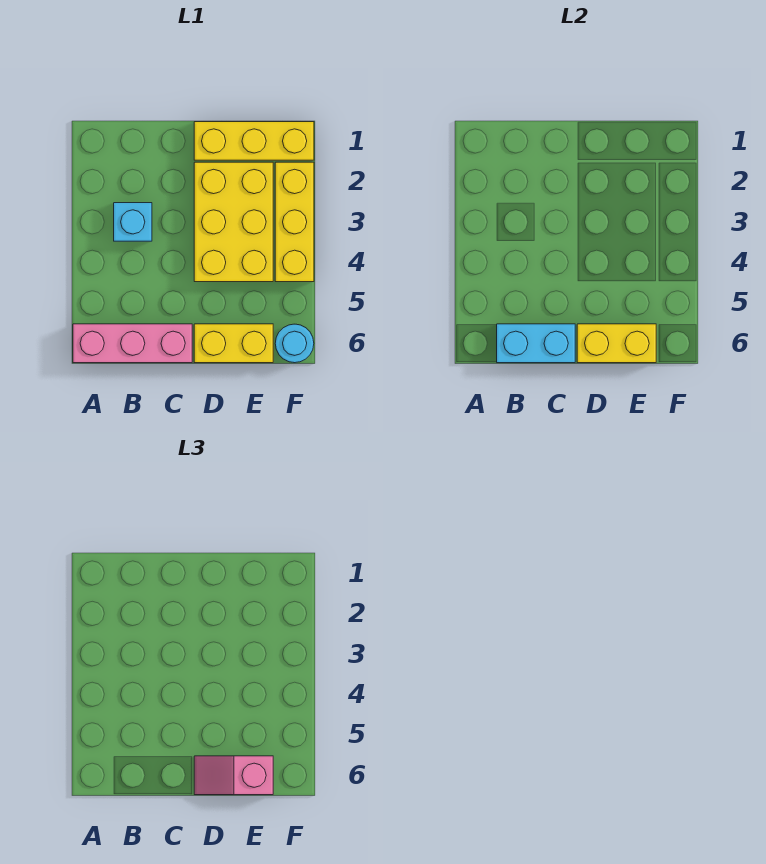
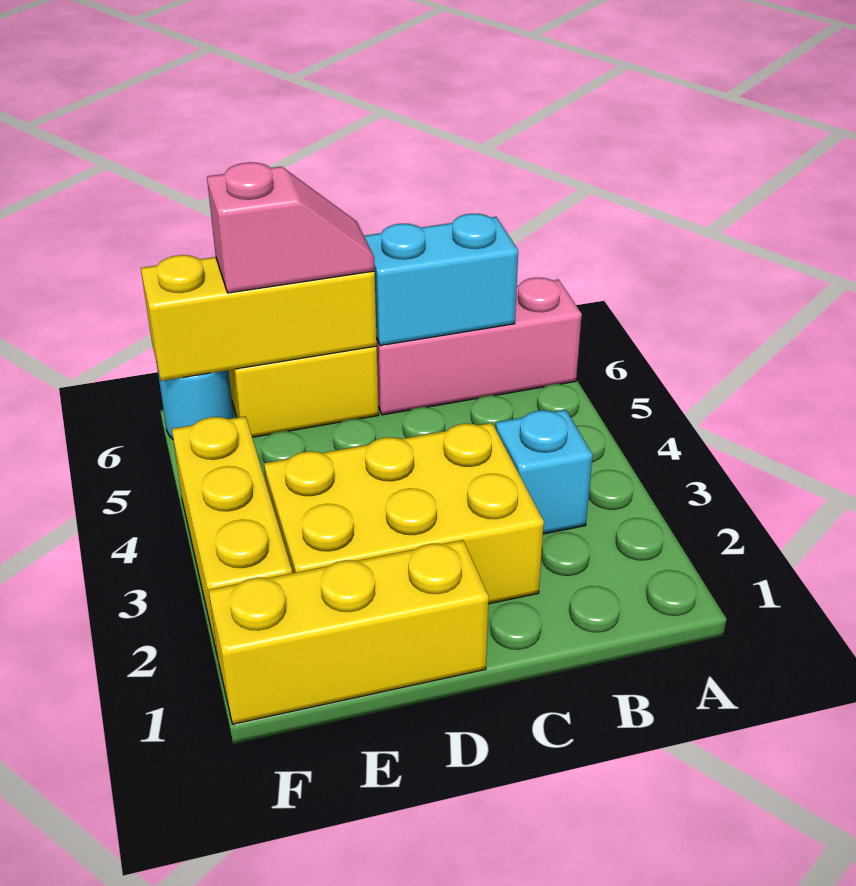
yellow brick D2:E4 level 1 -> yellow brick C2:E3 level 1
yellow brick D6:E6 level 2 -> yellow brick D6:F6 level 2

